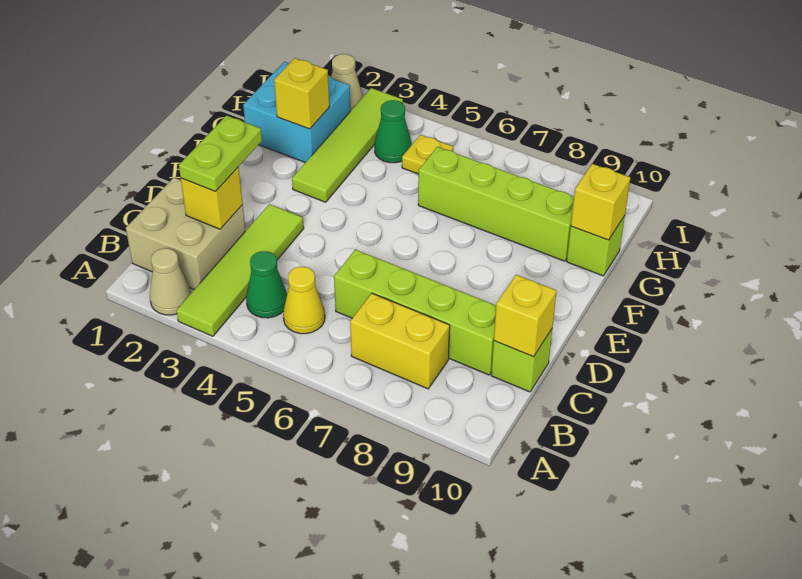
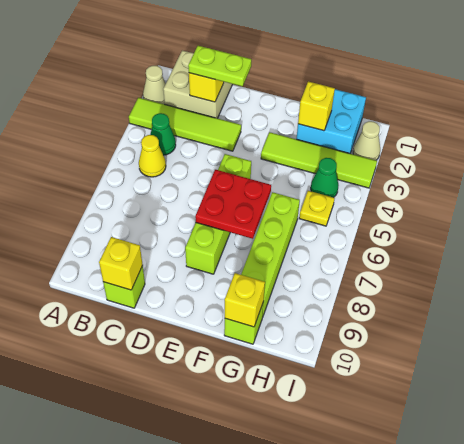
yellow brick B7:B8 level 1 -> none
lime brick C6:C9 level 1 -> lime brick E5:E8 level 1
none -> red plate E6:F7 level 2

